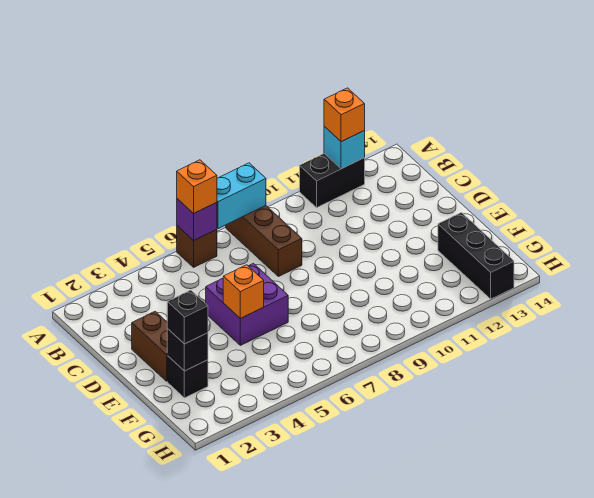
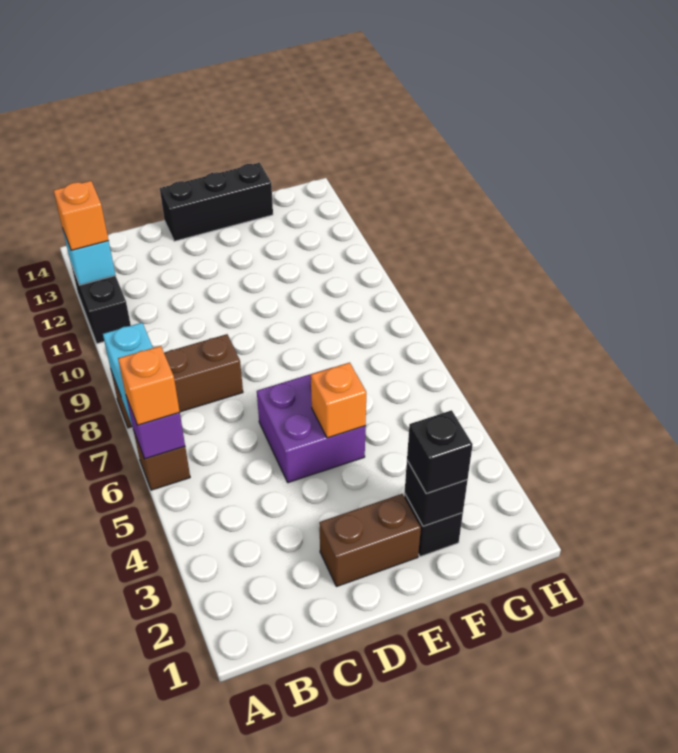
black brick F13:H13 level 1 -> black brick D14:F14 level 1

